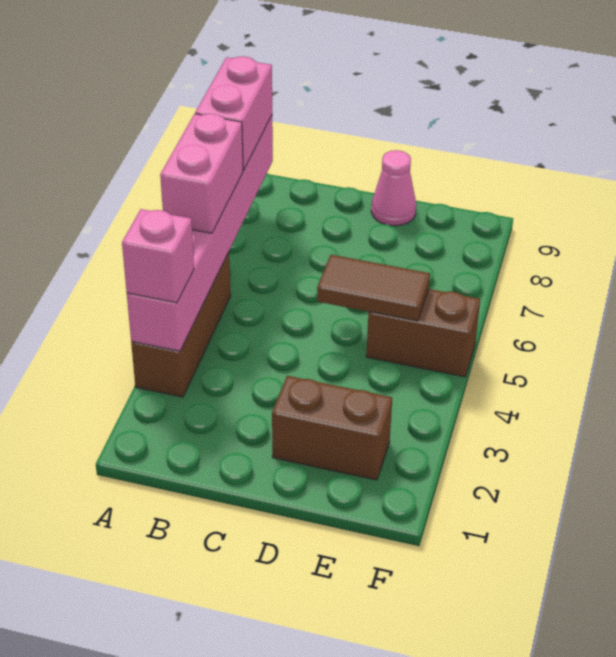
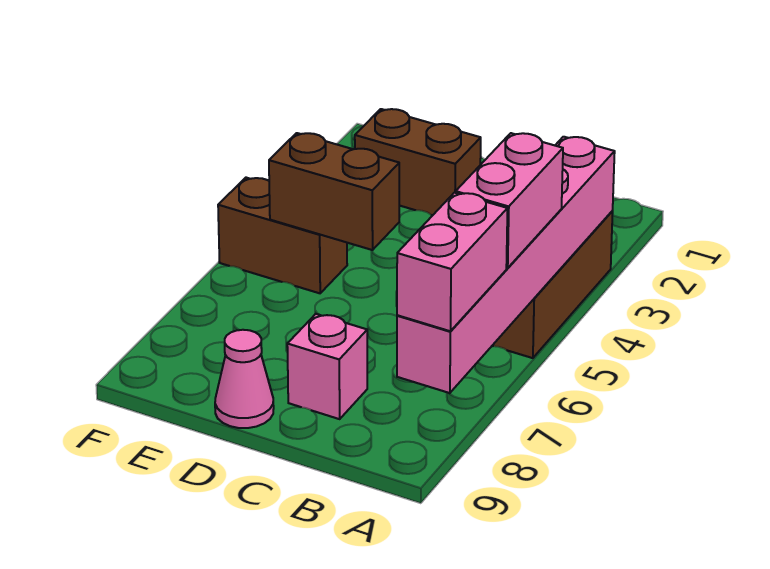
pink brick A3 level 3 -> pink brick C8 level 1
brown tile D5:E5 level 2 -> brown brick D5:E5 level 2

